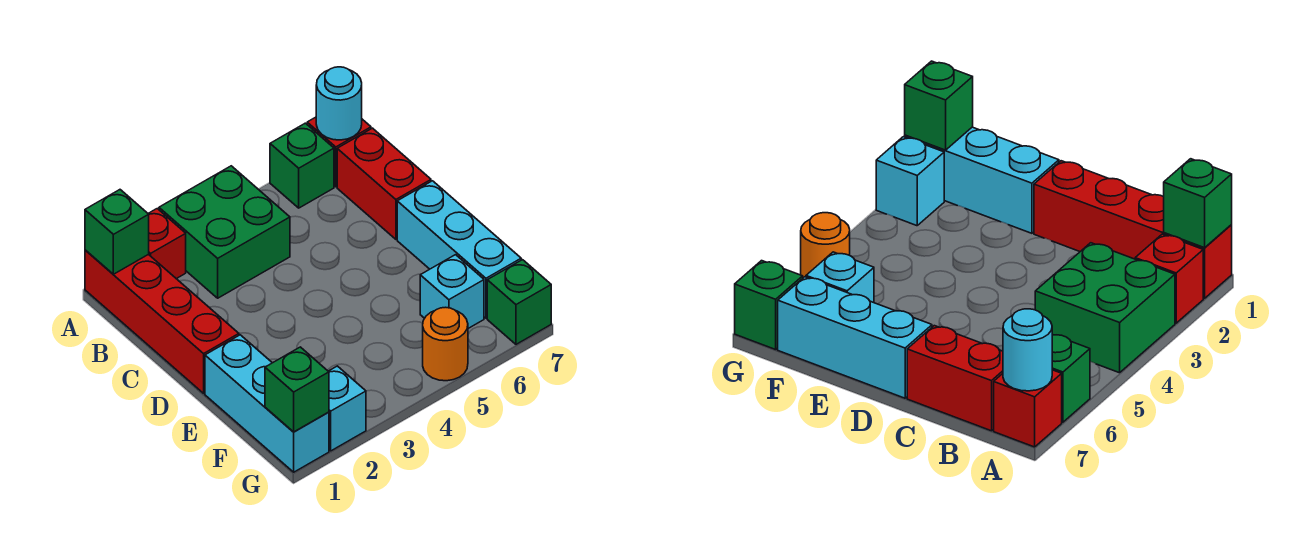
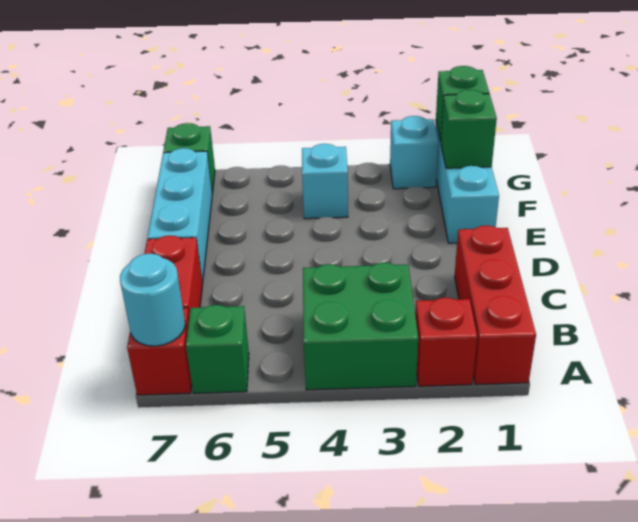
red brick A1:D1 level 1 -> red brick A1:C1 level 1
green brick A1 level 2 -> green brick F1 level 2
cyan brick F6 level 1 -> cyan brick F4 level 1
orange round brick G5 level 1 -> none

